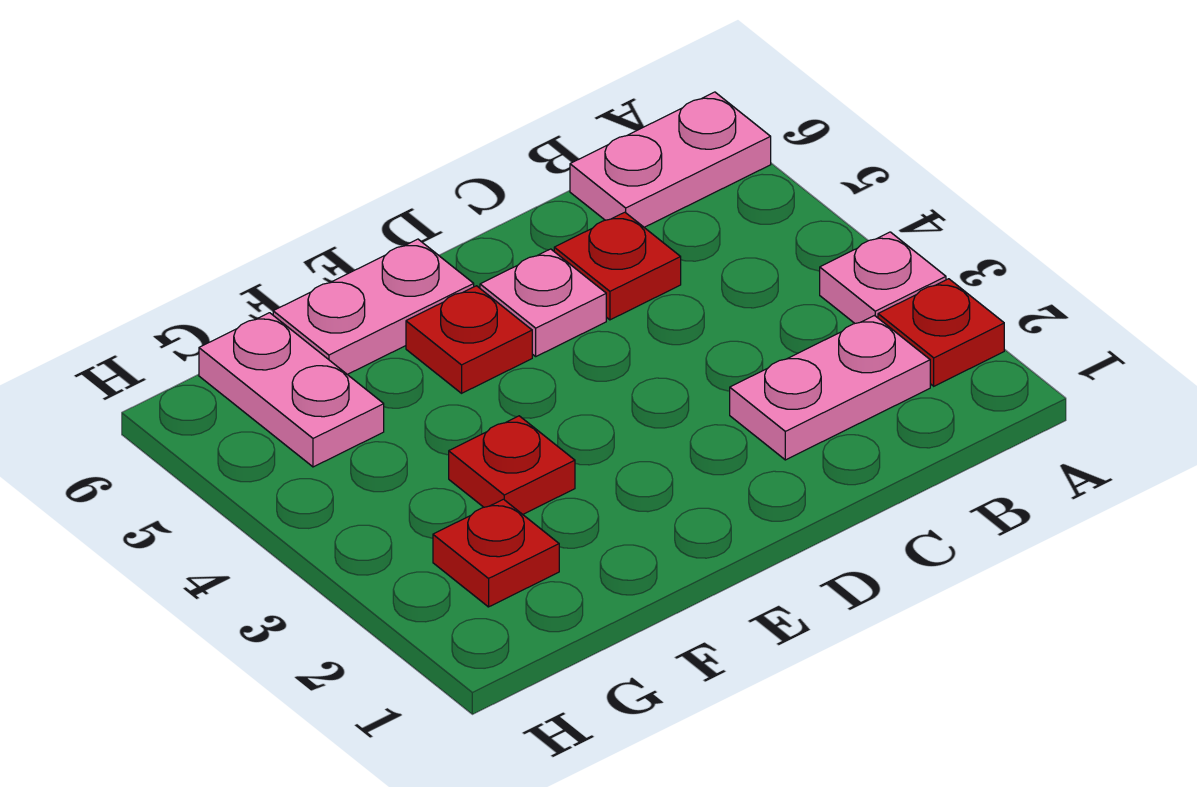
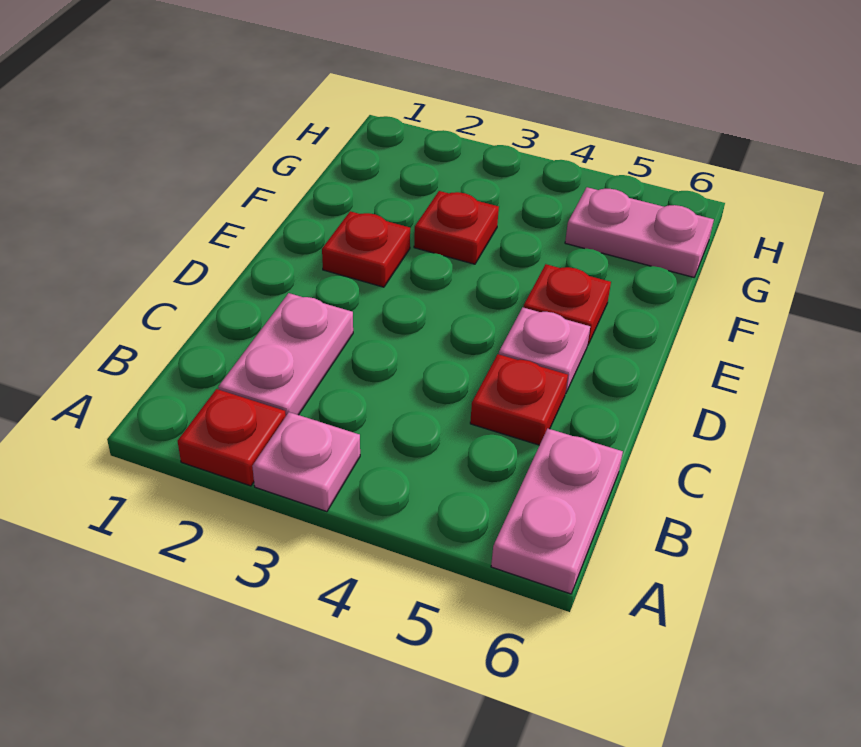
pink plate E6:F6 level 1 -> none
red plate G2 level 1 -> red plate E2 level 1

